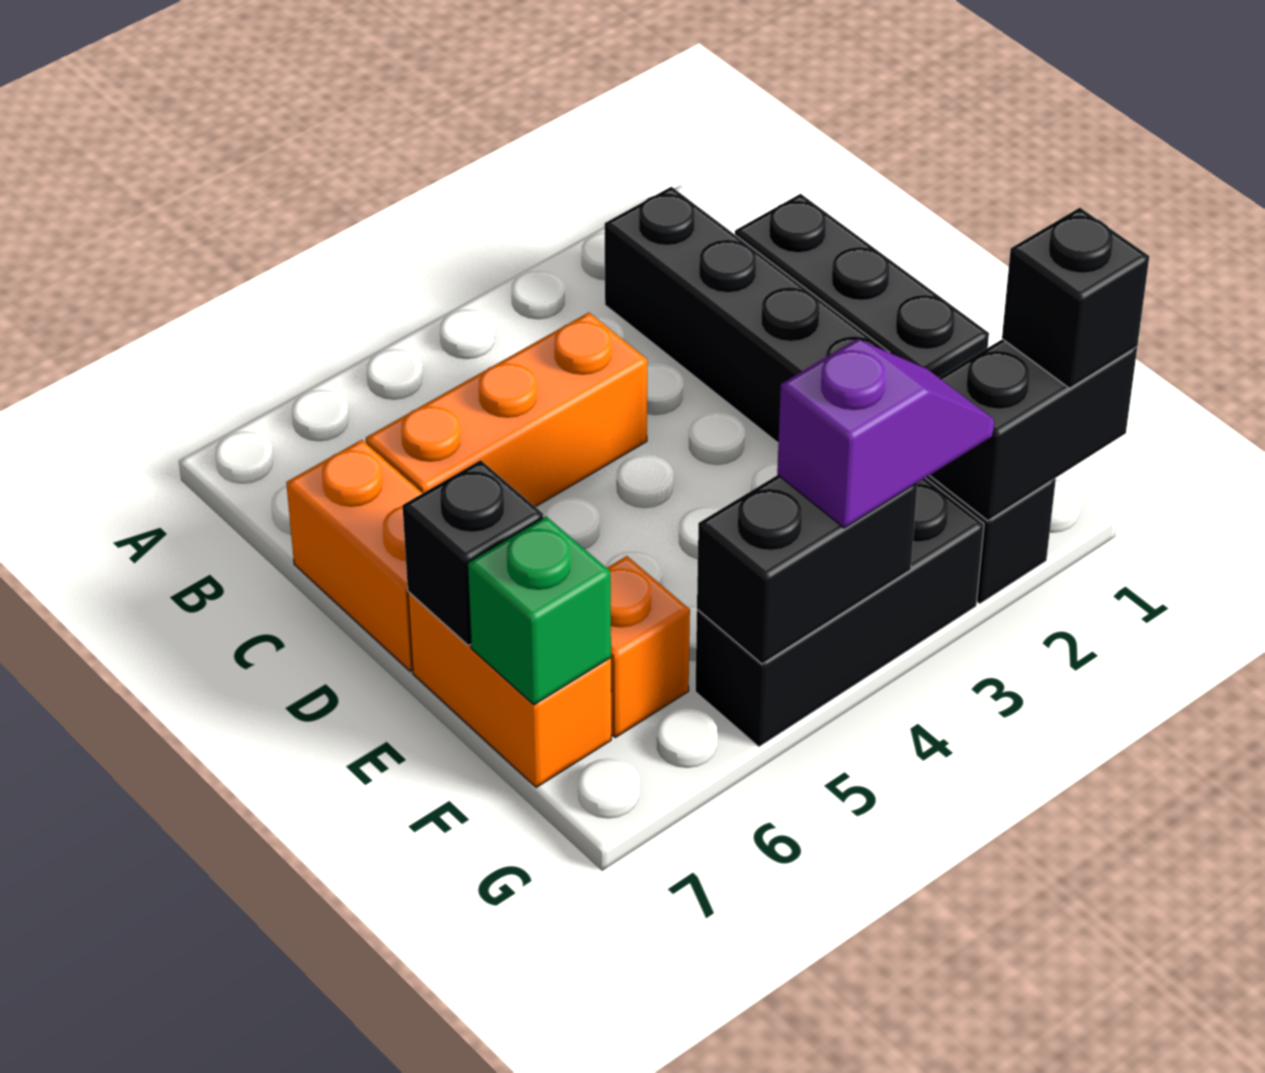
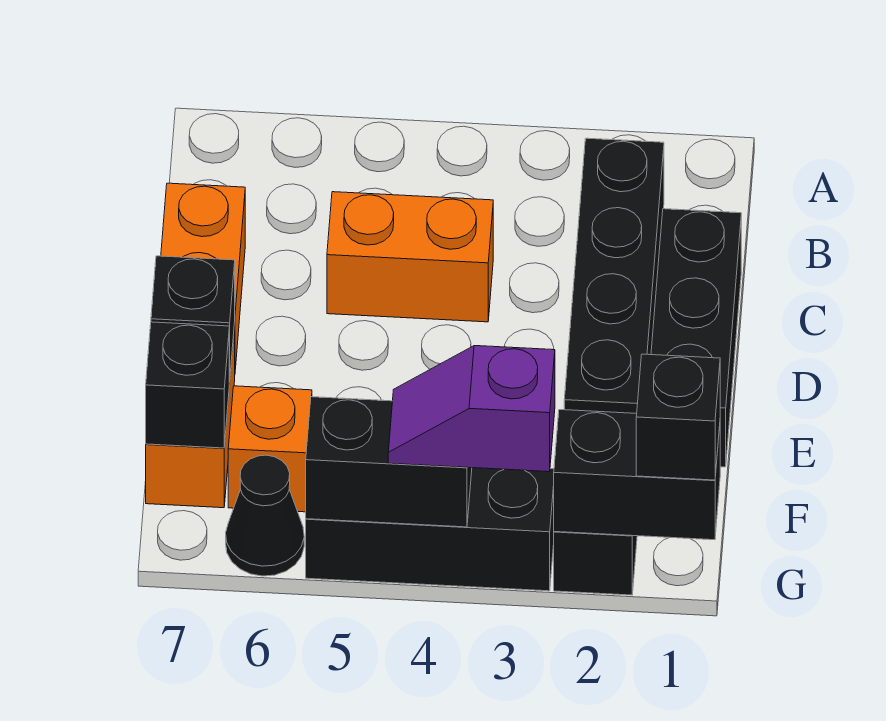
orange brick C4:C6 level 1 -> orange brick C4:C5 level 1
green brick F7 level 2 -> black brick F7 level 2
purple slope G3:G4 level 3 top 4 -> purple slope G3:G4 level 3 top 3
none -> black cone G6 level 1

